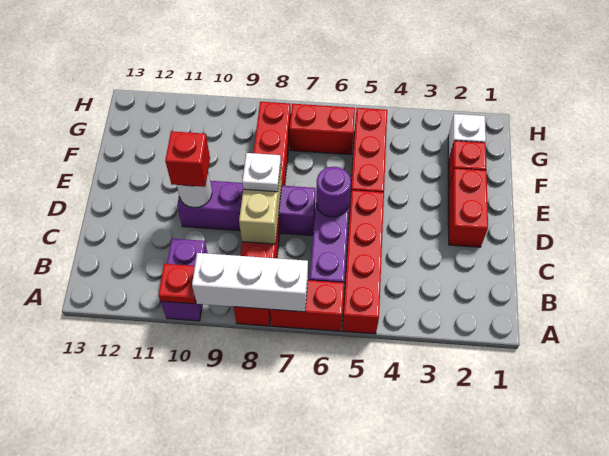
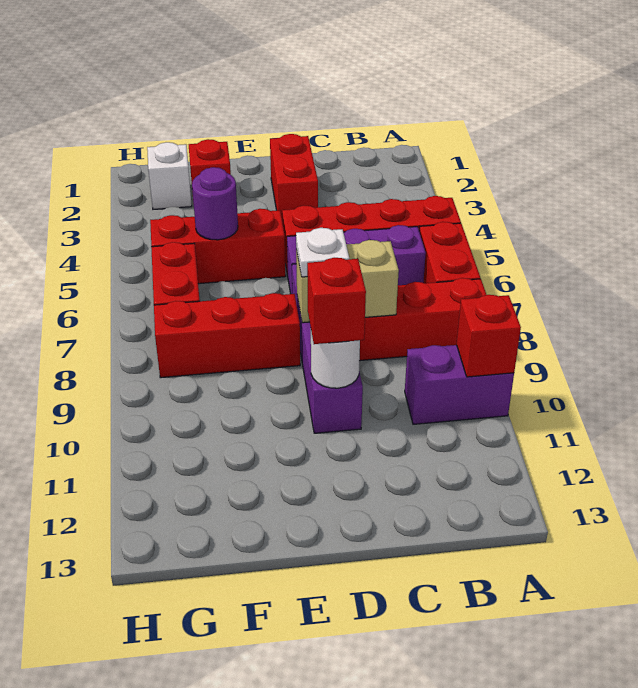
white brick A7:A9 level 2 -> none
red plate A10 level 2 -> red brick A10 level 2
red brick D2:E2 level 1 -> red brick D2:D3 level 1
purple round brick D6 level 2 -> purple round brick F5 level 2

